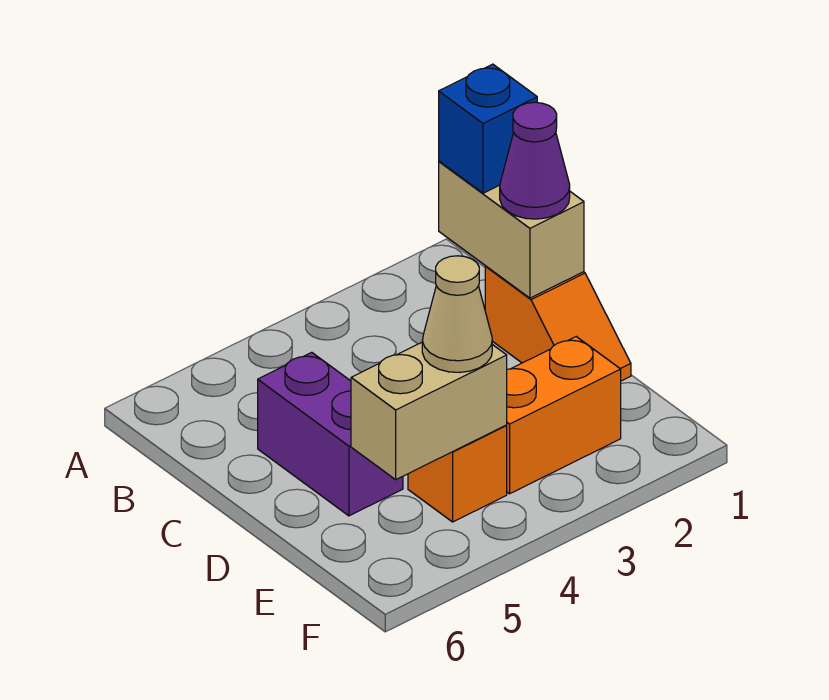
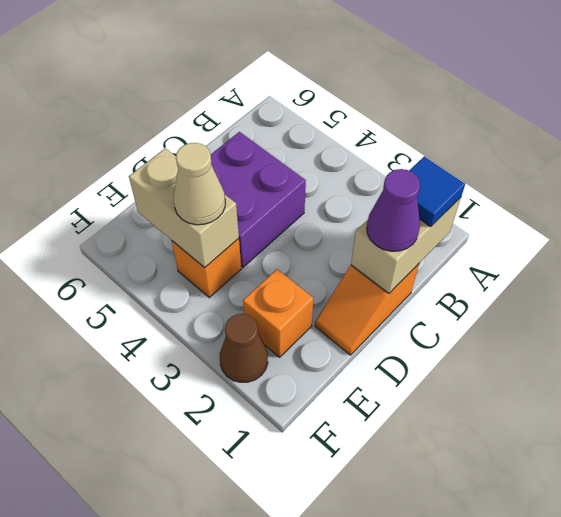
blue brick B1 level 3 -> blue tile B1 level 3
purple brick C5:D5 level 1 -> purple brick C4:D5 level 1
orange brick E2:E3 level 1 -> orange brick E2 level 1
none -> brown cone F2 level 1

